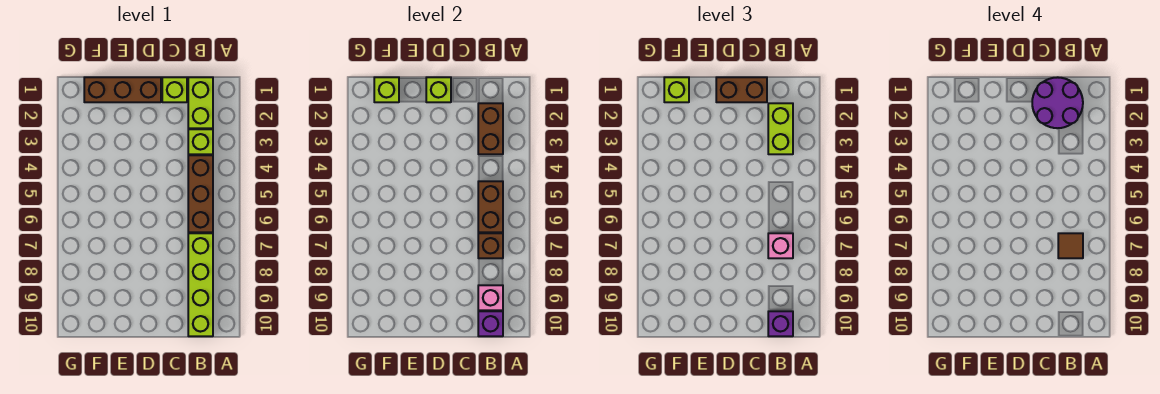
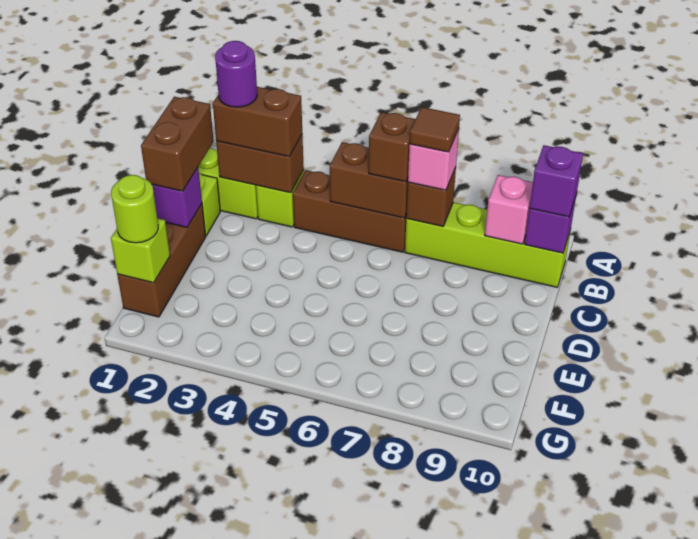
purple round brick B1:C2 level 4 -> purple round brick B2 level 4
lime brick B2:B3 level 3 -> brown brick B2:B3 level 3
none -> brown brick B6 level 3
lime brick D1 level 2 -> purple brick D1 level 2
lime brick F1 level 3 -> lime round brick F1 level 3

